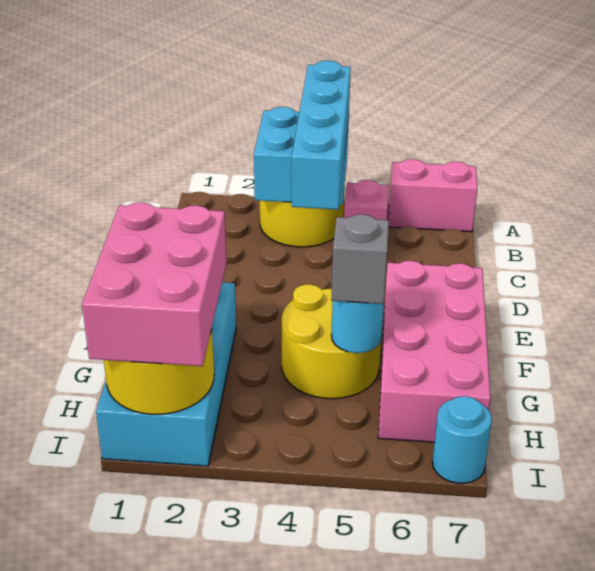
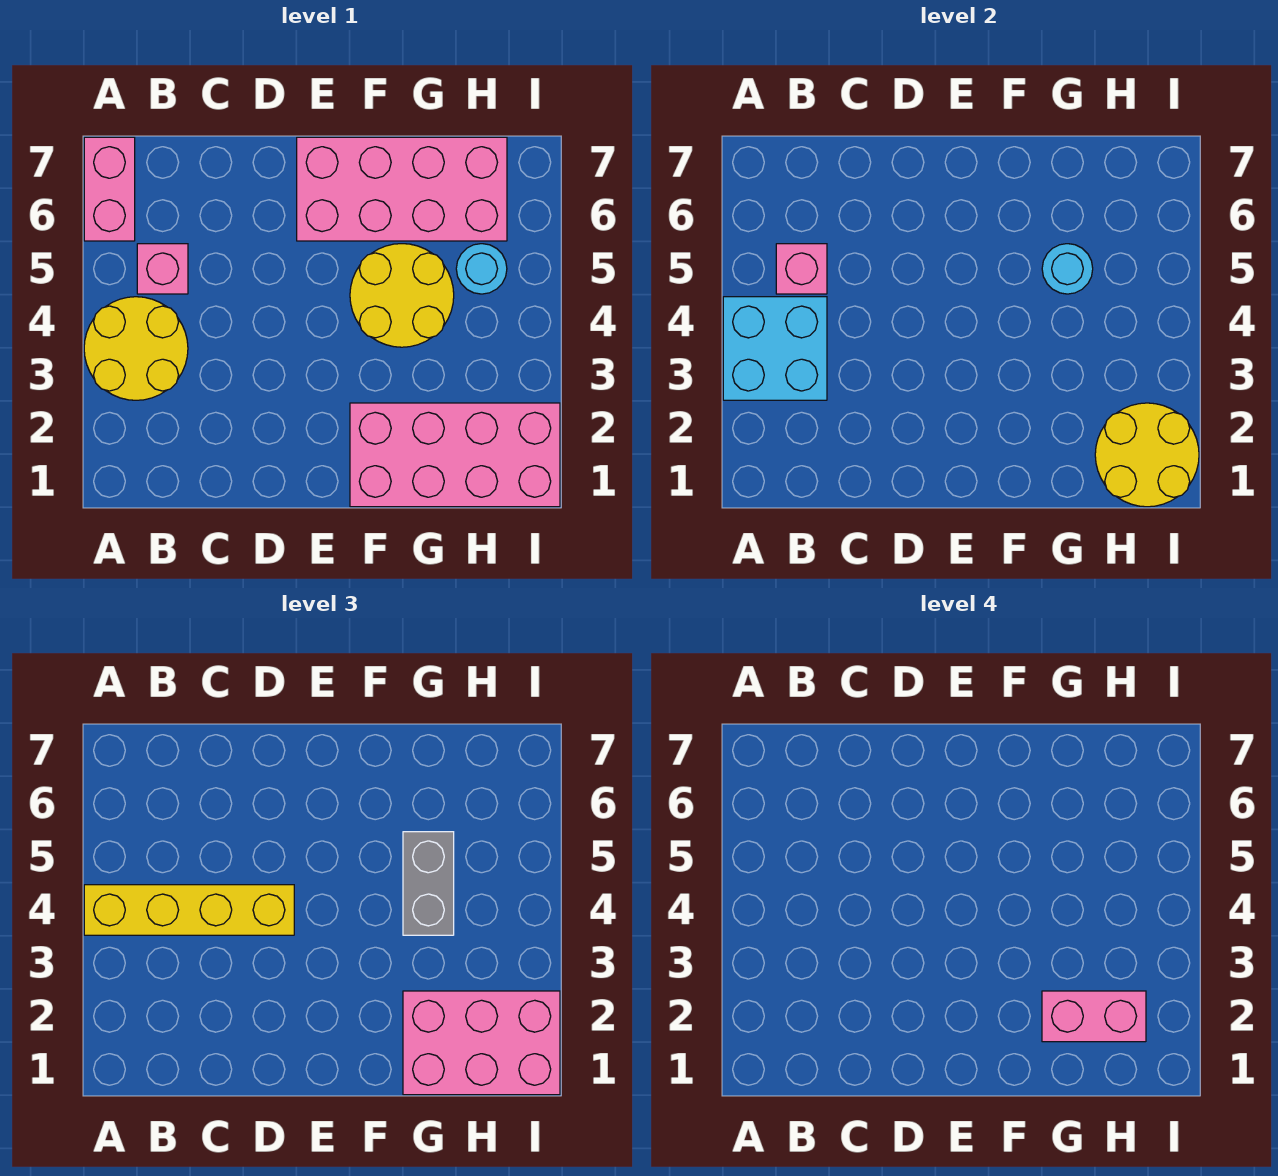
cyan brick A4:D4 level 3 -> yellow brick A4:D4 level 3
none -> pink brick B5 level 2
cyan brick F1:I2 level 1 -> pink brick F1:I2 level 1
none -> pink brick G2:H2 level 4
grey brick G5 level 3 -> grey brick G4:G5 level 3
cyan round brick I7 level 1 -> cyan round brick H5 level 1

